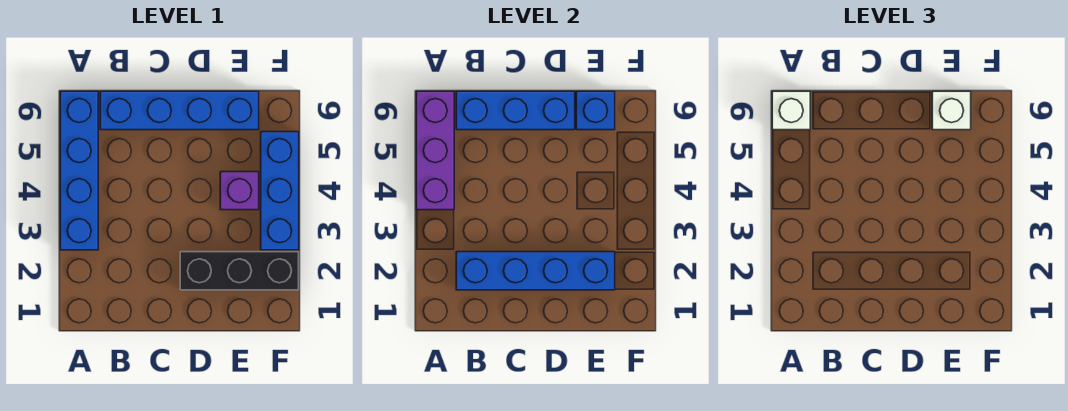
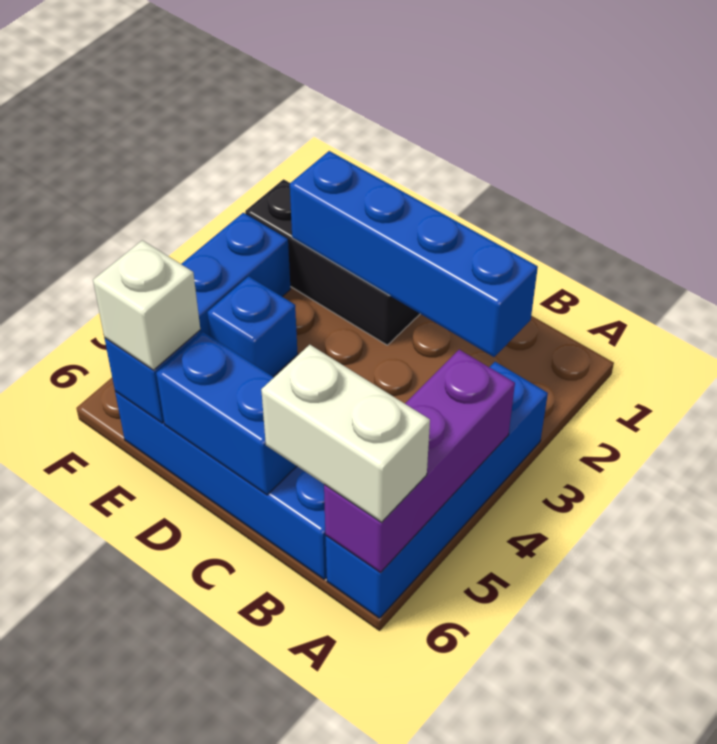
white brick A6 level 3 -> white brick A6:B6 level 3
blue brick B6:D6 level 2 -> blue brick C6:D6 level 2
purple brick E4 level 1 -> blue brick E4 level 1

